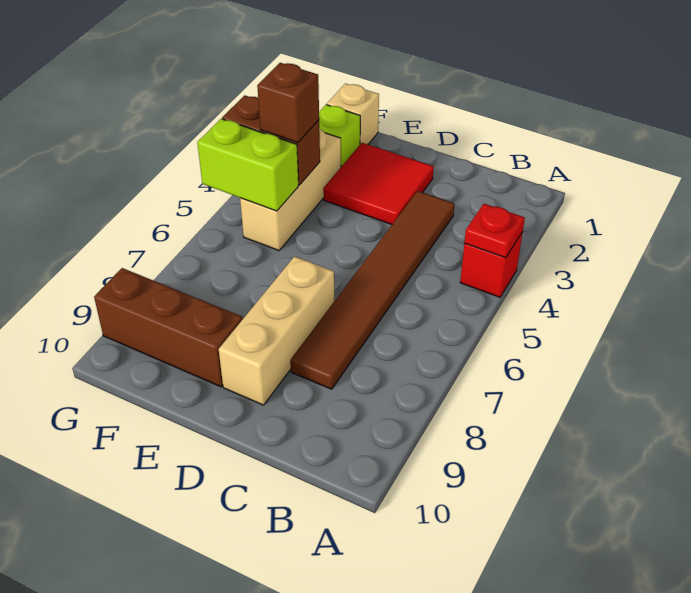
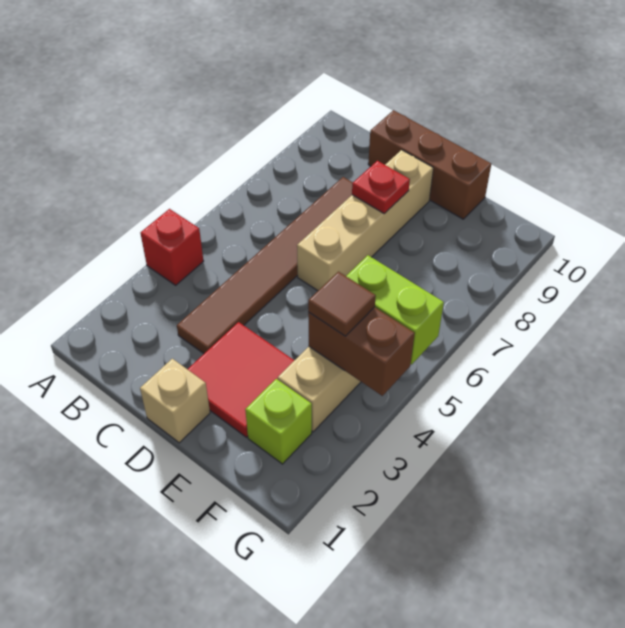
red plate A4 level 2 -> red plate D8 level 2
tan brick D7:D9 level 1 -> tan brick D6:D9 level 1
brown brick E9:G9 level 1 -> brown brick C10:E10 level 1
tan brick F1 level 1 -> tan brick D1 level 1
brown brick F4 level 3 -> brown tile F4 level 3

